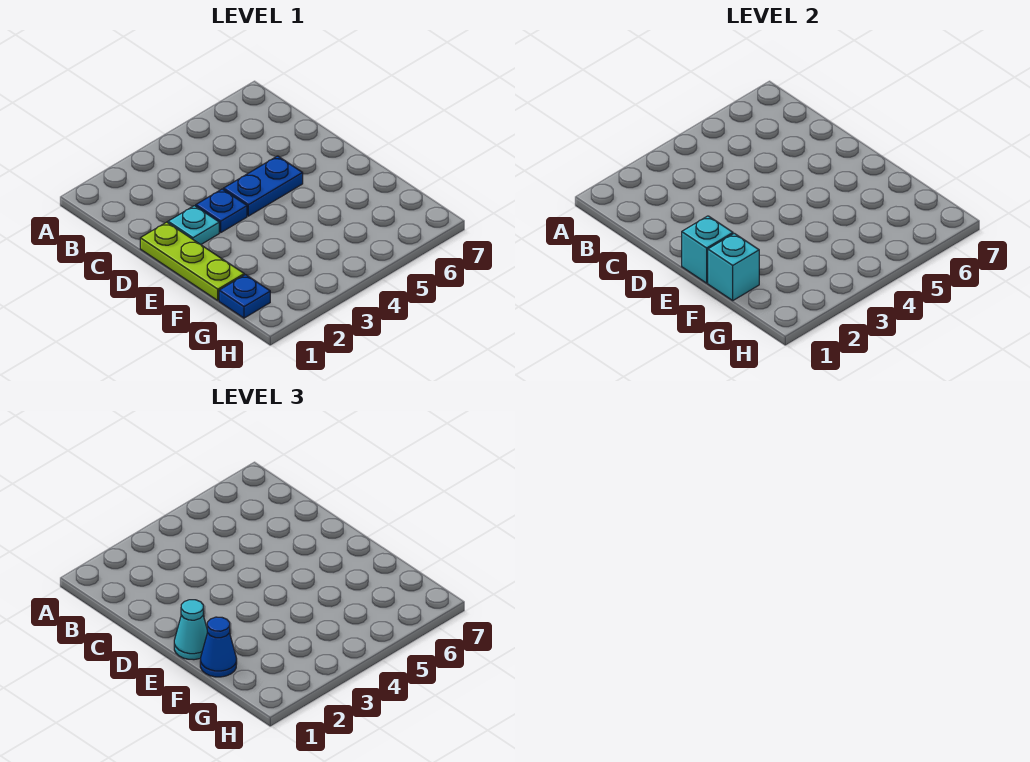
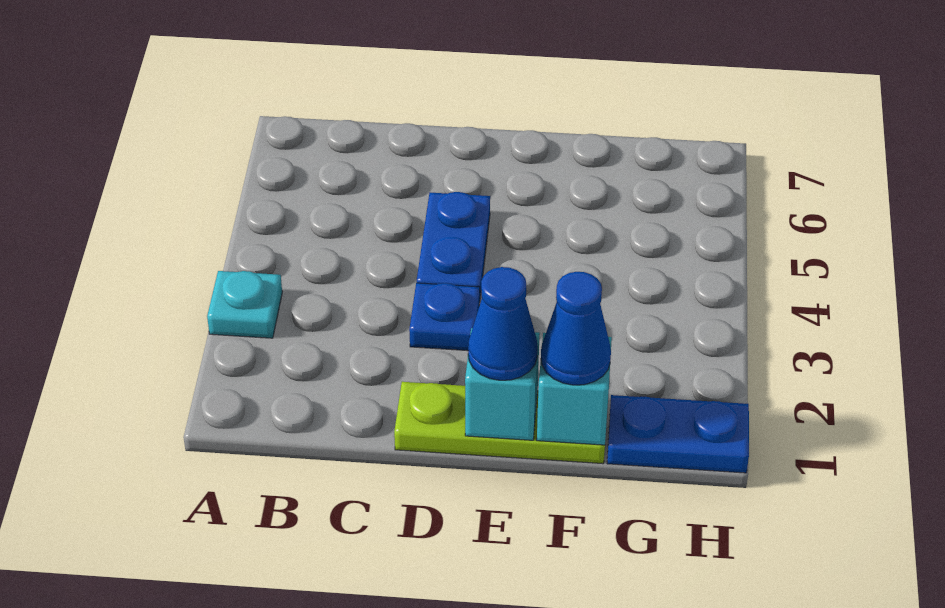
cyan plate D2 level 1 -> cyan plate A3 level 1
cyan cone E1 level 3 -> blue cone E1 level 3
blue plate G1 level 1 -> blue plate G1:H1 level 1

